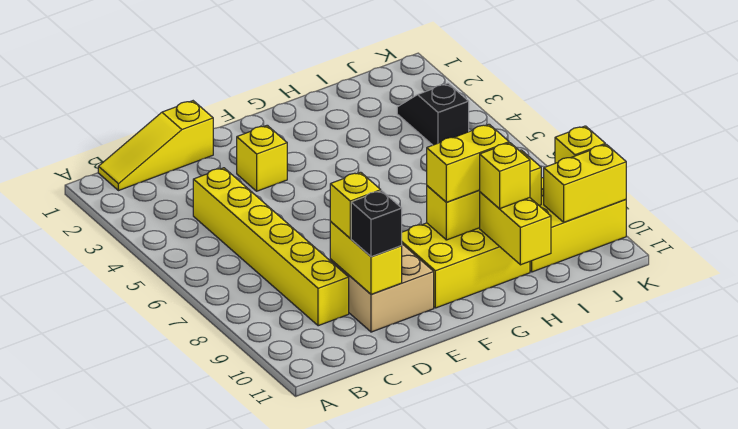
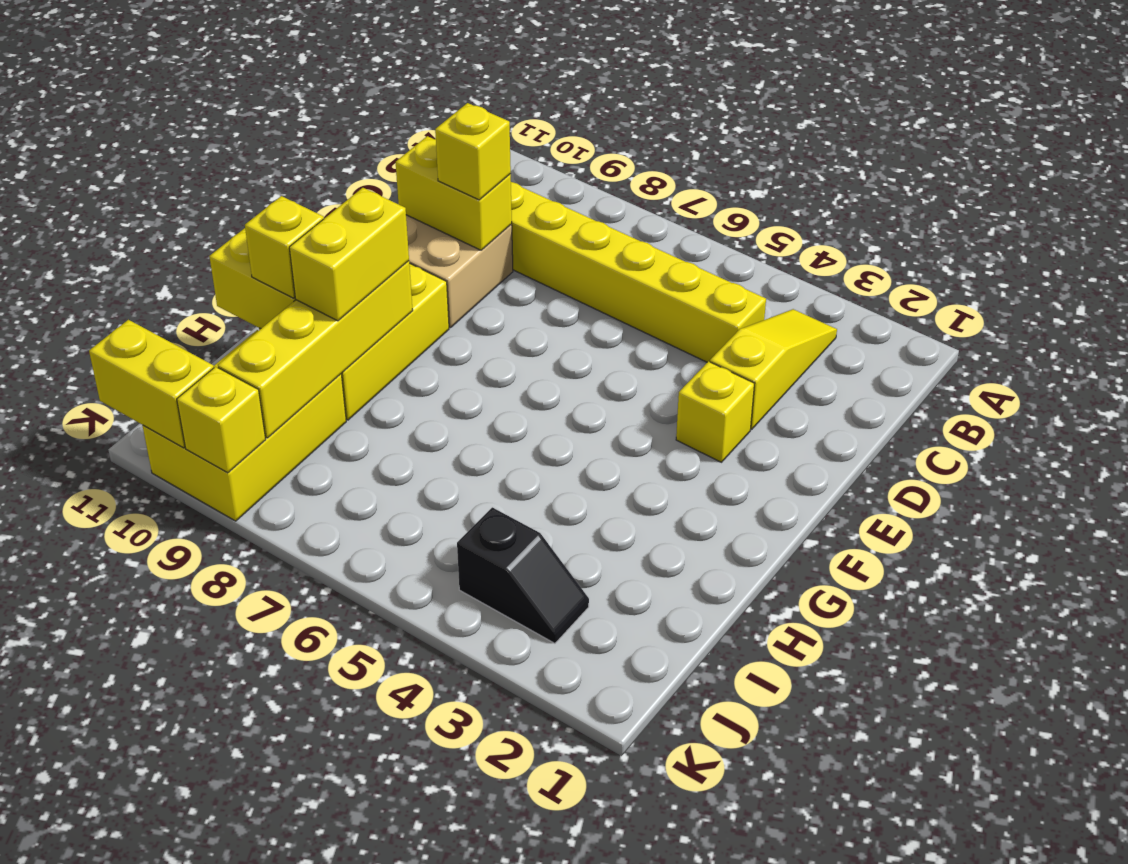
yellow slope B1:D1 level 1 top D -> yellow slope B3:D3 level 1 top D
black brick D10 level 3 -> none
yellow brick G9:I9 level 2 -> yellow brick G9:J9 level 2
yellow brick J10:K10 level 2 -> yellow brick K10:K11 level 2

